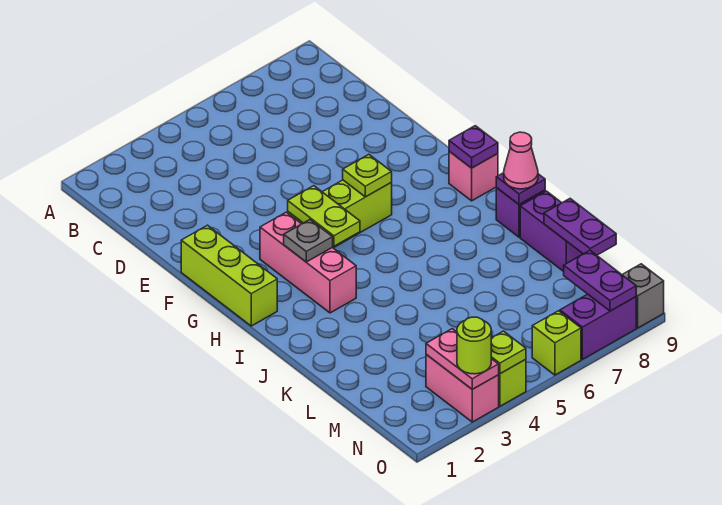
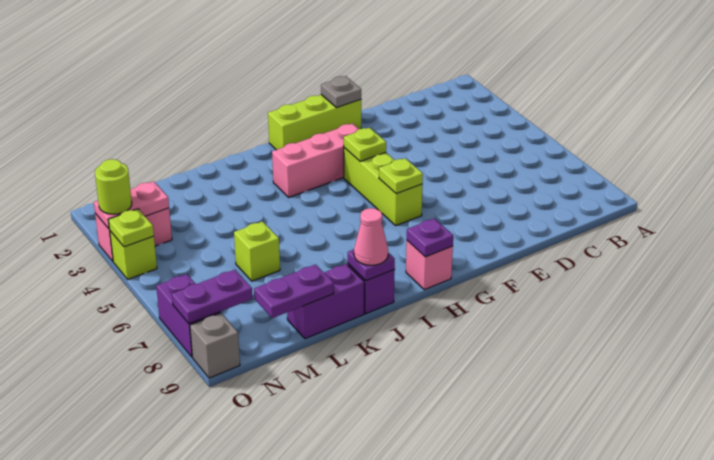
lime plate G4:H4 level 2 -> lime plate G4 level 2
grey plate H3 level 2 -> grey plate F1 level 2
lime brick O6 level 1 -> lime brick L6 level 1

